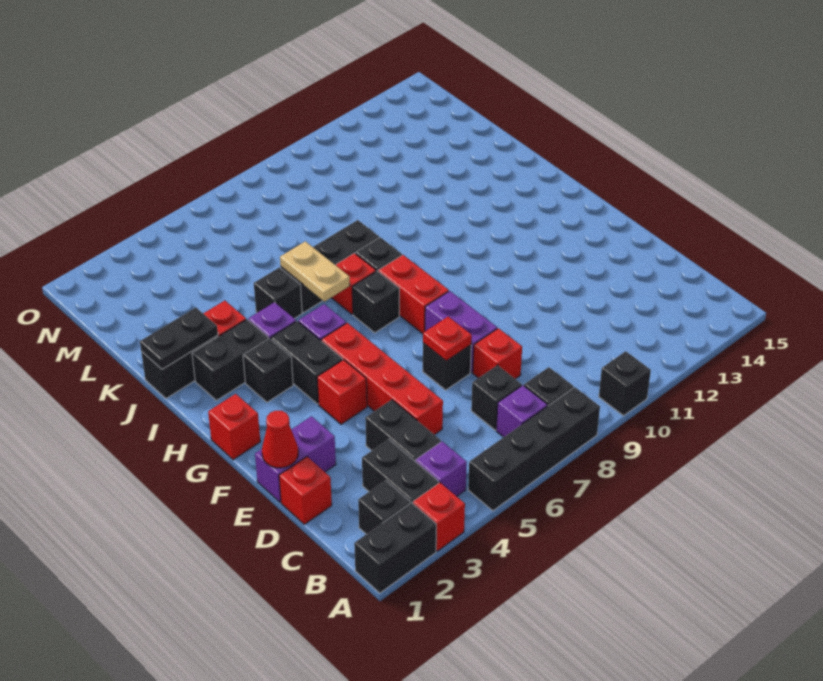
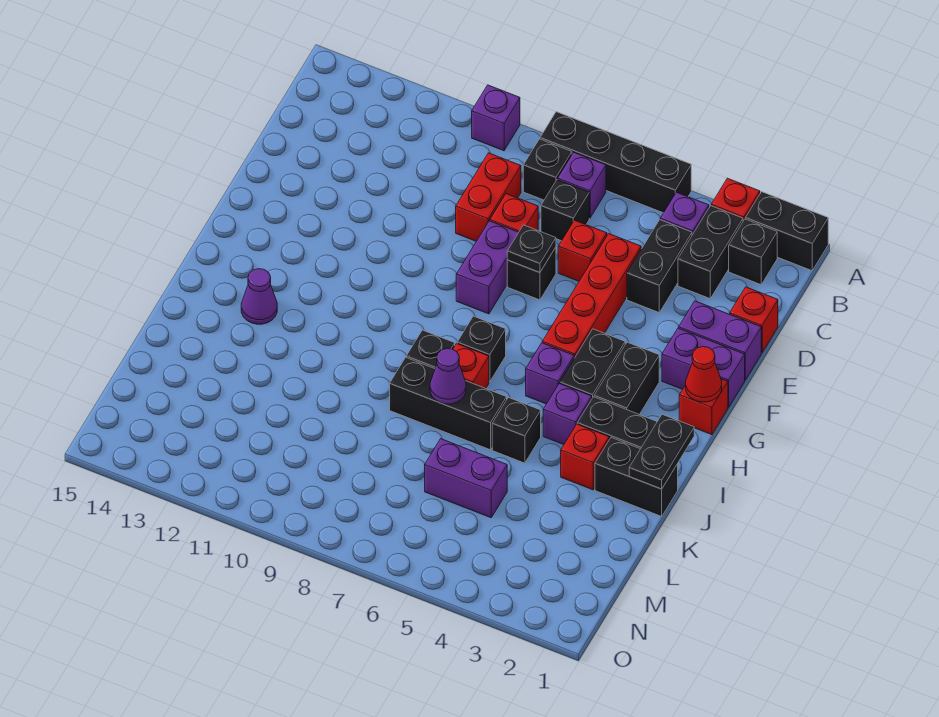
black brick A10 level 1 -> purple brick A10 level 1
red cone E1 level 2 -> red cone G1 level 2
red plate E7 level 2 -> black plate E7 level 2
none -> purple brick F1:F2 level 1
red brick F4 level 1 -> red brick D6 level 1
red brick G8:H8 level 1 -> red brick C9:D9 level 1
black brick H3 level 1 -> black brick G3:H3 level 1
tan plate I6:J6 level 2 -> none
none -> purple cone I13 level 1
black plate J1:J2 level 2 -> black plate I1:J1 level 2
none -> purple cone J7 level 2
none -> purple brick L5:L6 level 1

